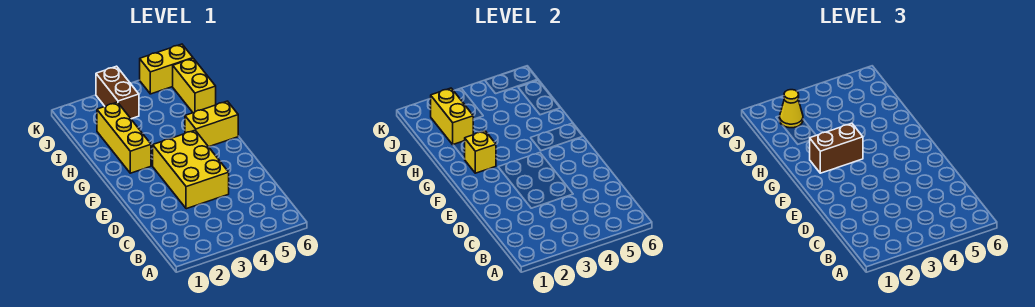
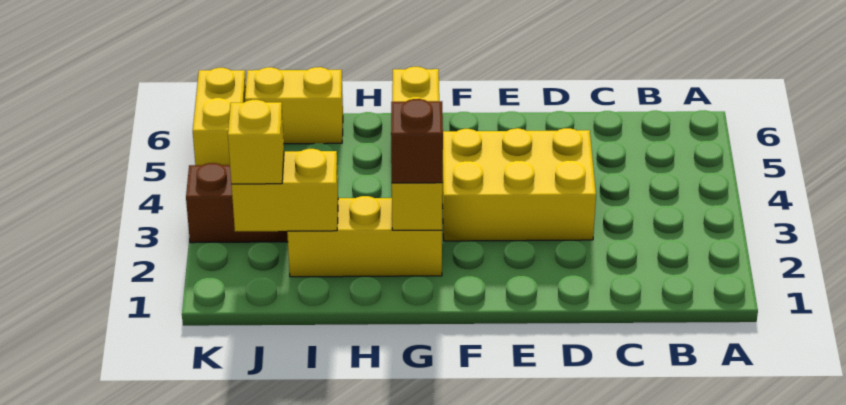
brown brick G2:G3 level 3 -> brown brick G2 level 3
yellow cone J2 level 3 -> yellow brick J2 level 3

